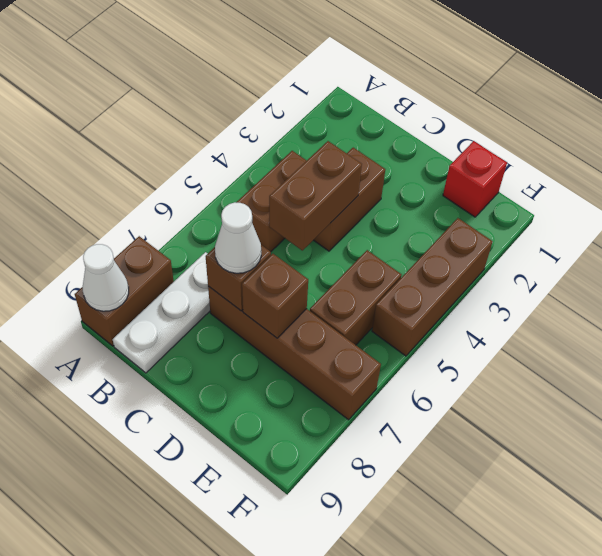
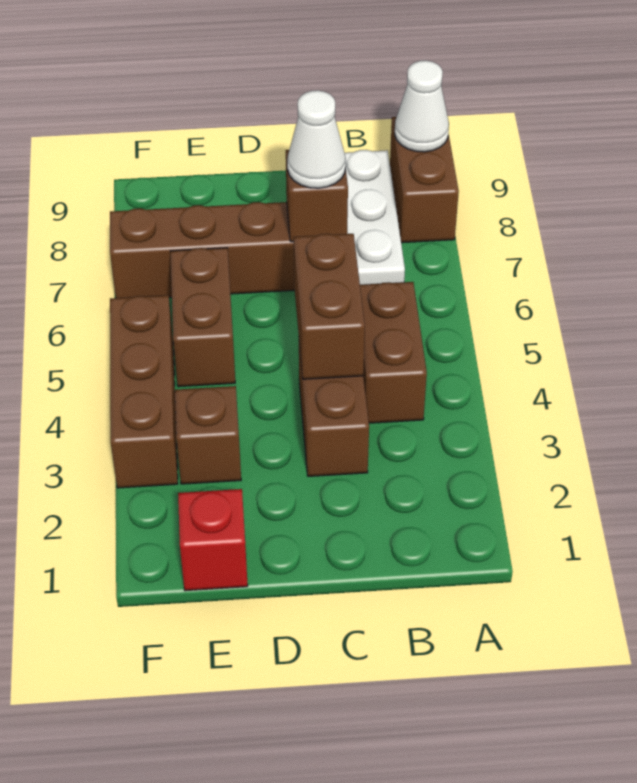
brown brick D7 level 2 -> brown brick E3 level 1

